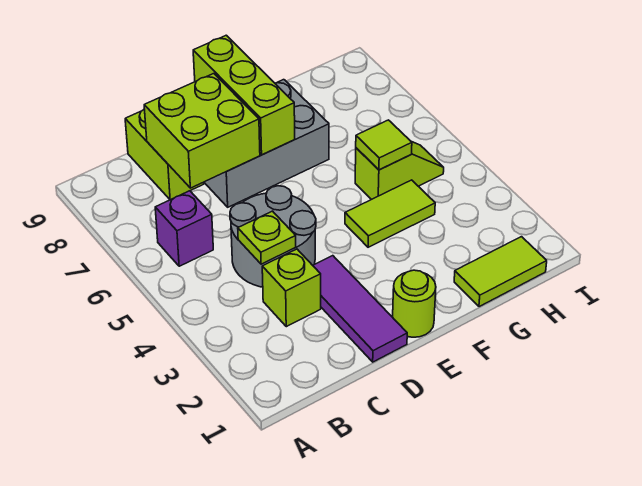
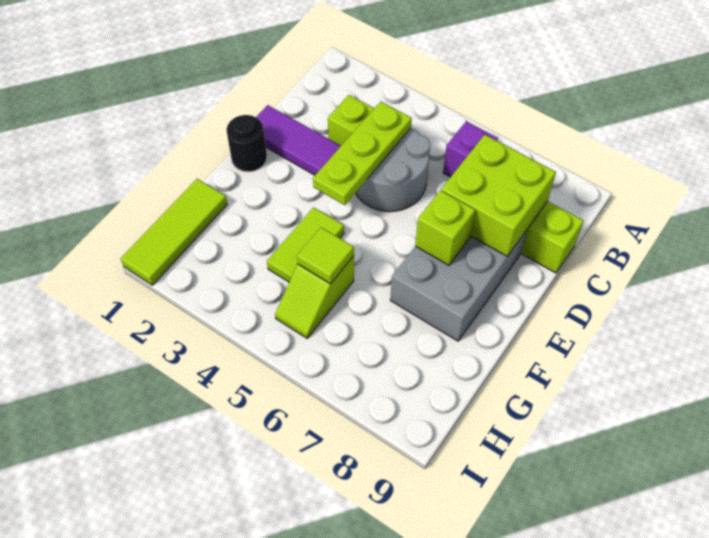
lime plate C4 level 2 -> lime plate C4:E4 level 2
lime round brick E1 level 1 -> black round brick E1 level 1
lime brick E7:E9 level 2 -> lime brick E7 level 2
lime tile G1:H1 level 1 -> lime tile G1:I1 level 1

